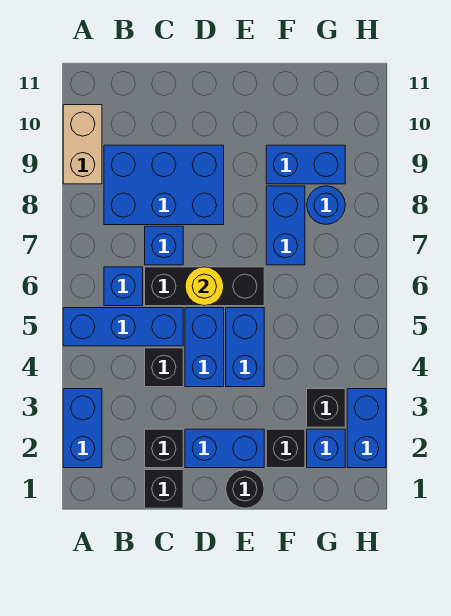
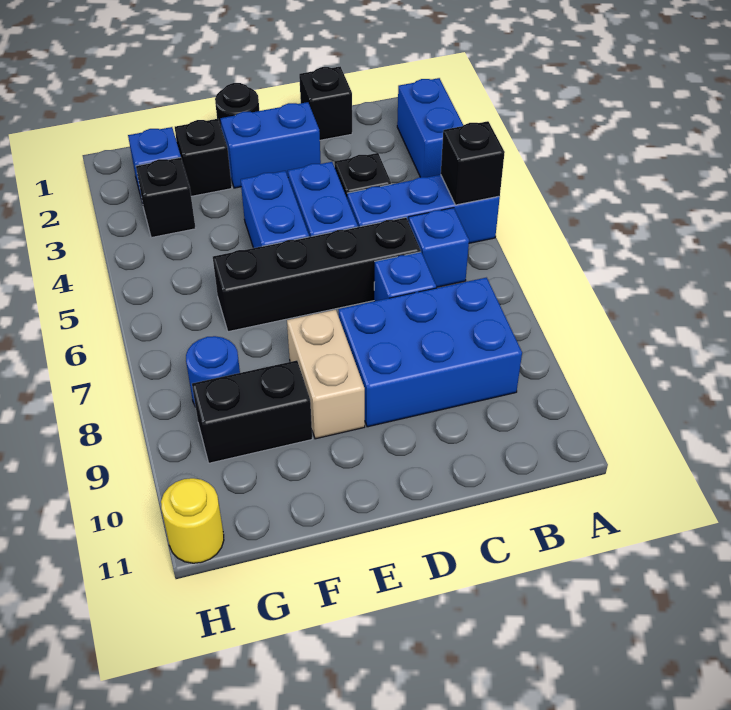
tan brick A9:A10 level 1 -> tan brick E8:E9 level 1
black brick C2 level 1 -> black brick A5 level 2
black brick C6:E6 level 1 -> black brick C6:F6 level 1
yellow round brick D6 level 2 -> yellow round brick H11 level 1
blue brick F7:F8 level 1 -> none
blue brick F9:G9 level 1 -> black brick F9:G9 level 1
blue brick H2:H3 level 1 -> none

